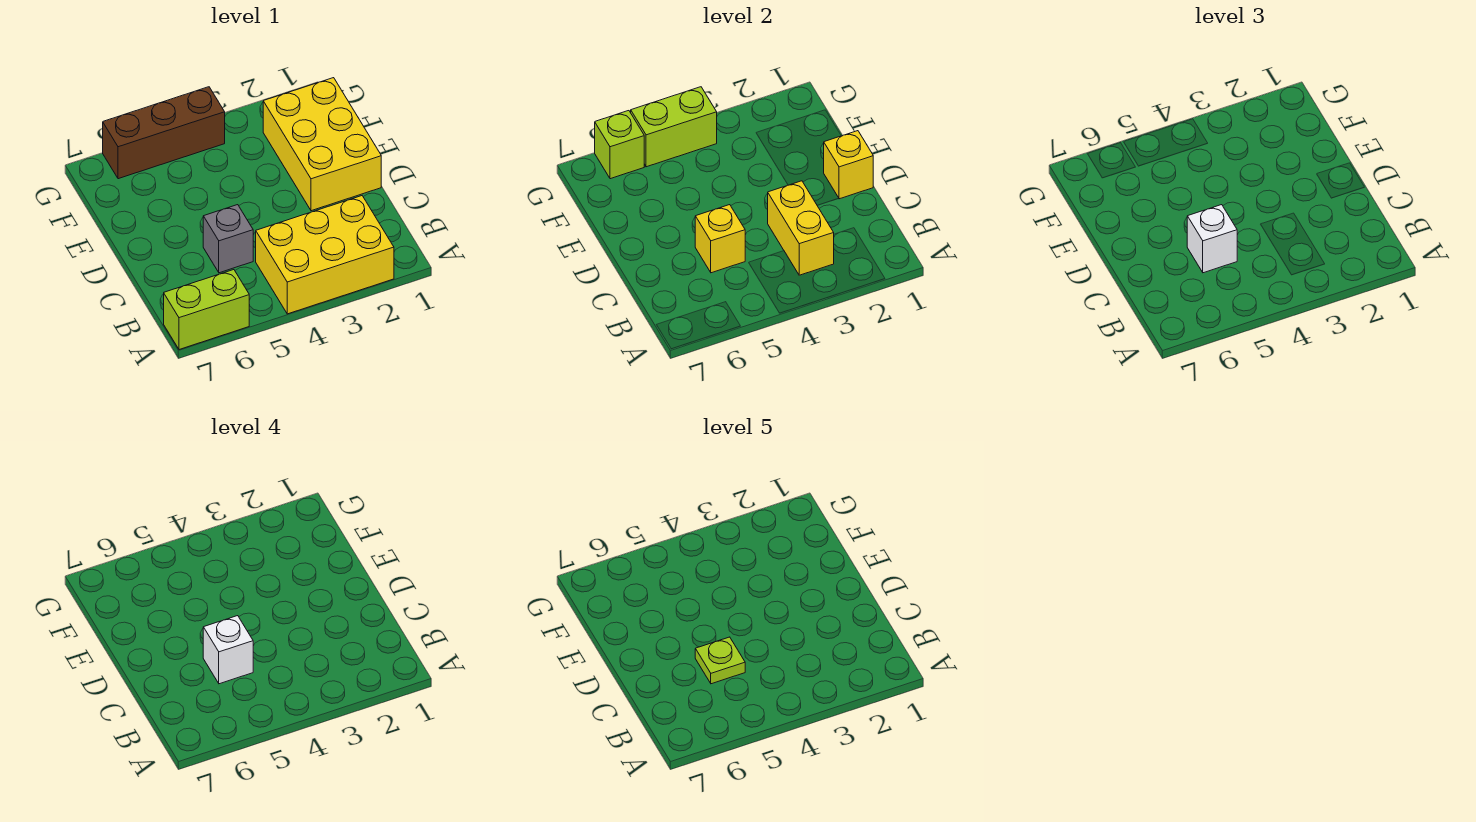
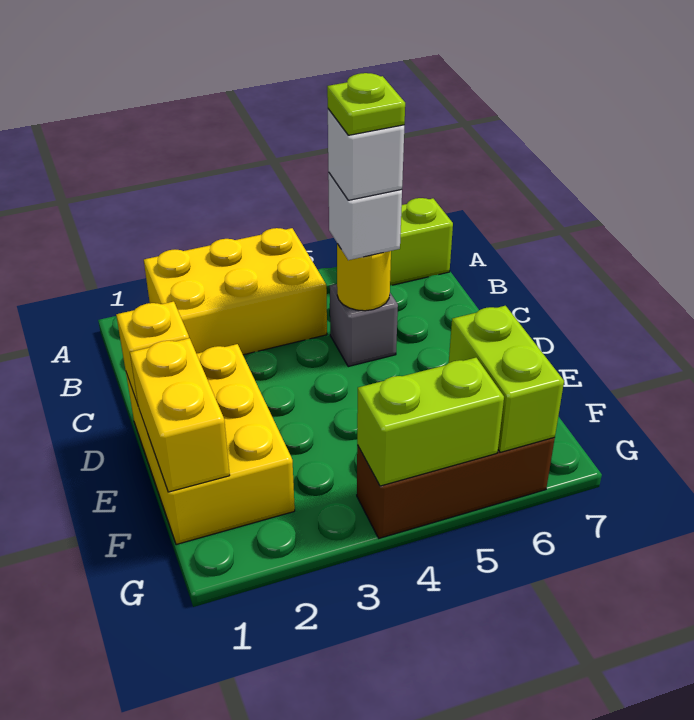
yellow brick B3:C3 level 2 -> yellow brick E1:F1 level 2
yellow brick C5 level 2 -> yellow round brick C5 level 2
lime brick G6 level 2 -> lime brick F6:G6 level 2

